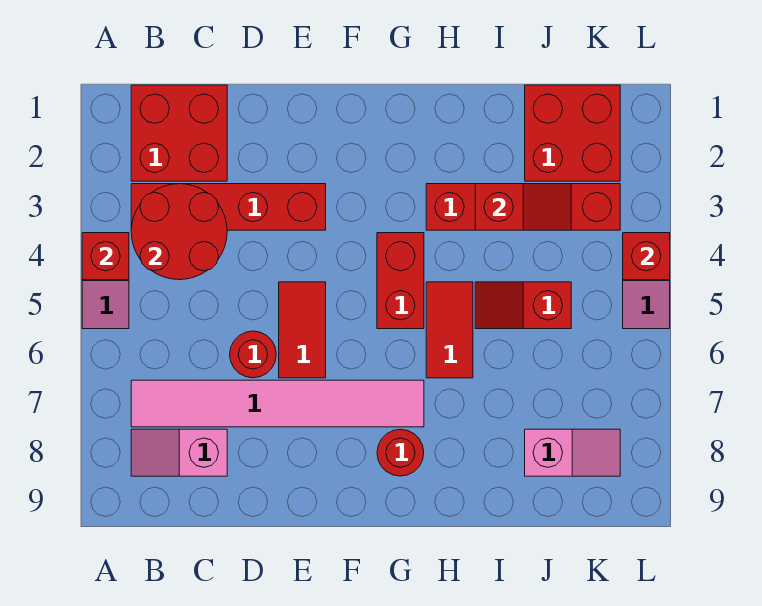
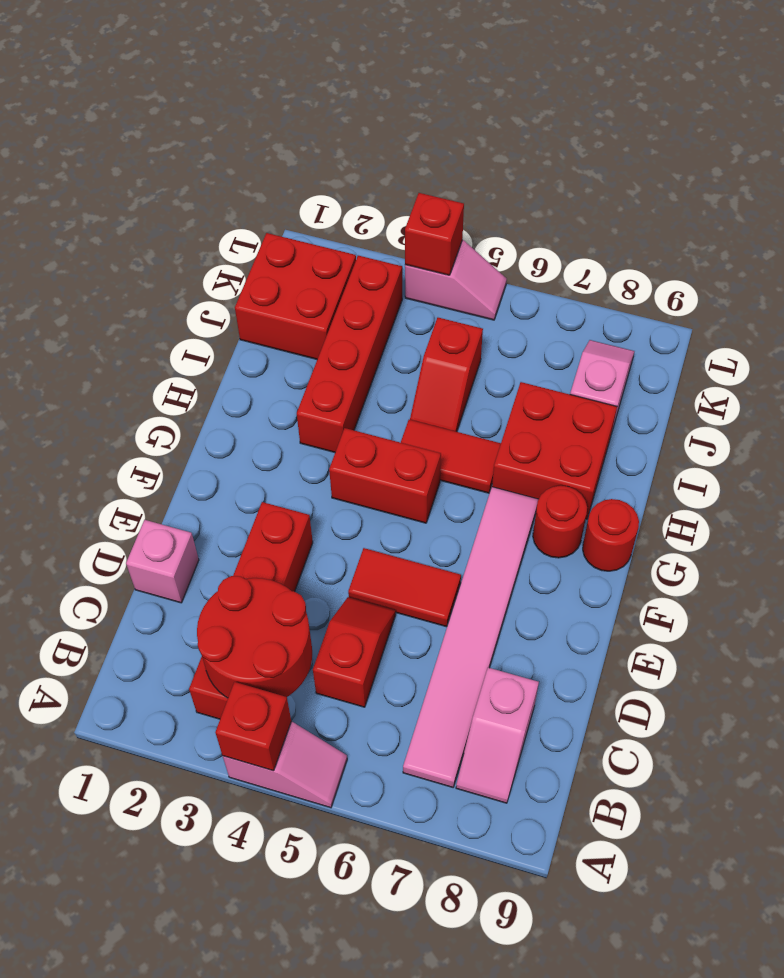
red brick B1:C2 level 1 -> red brick H7:I8 level 1
none -> pink brick D1 level 1
red round brick D6 level 1 -> red round brick G9 level 1
red slope I3:J3 level 2 top I -> red slope C5:D5 level 1 top C

